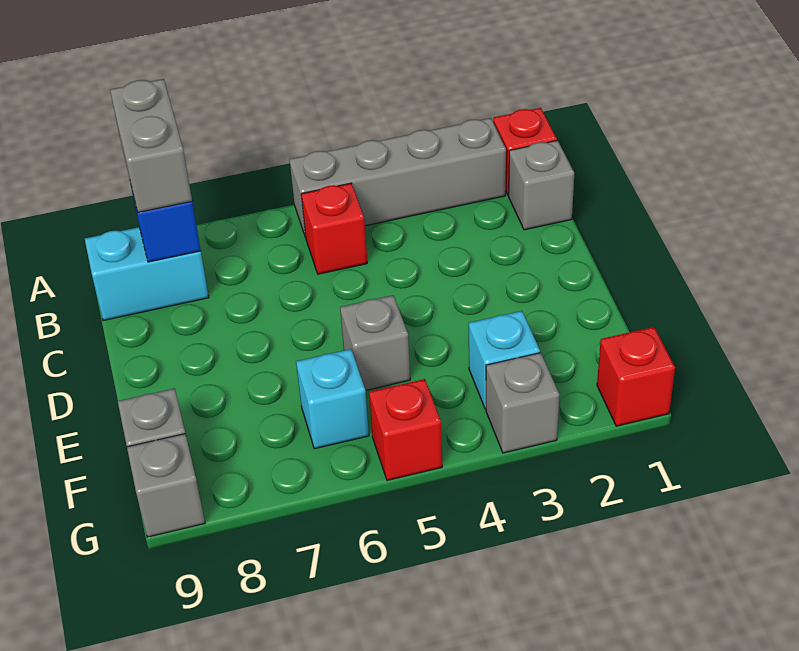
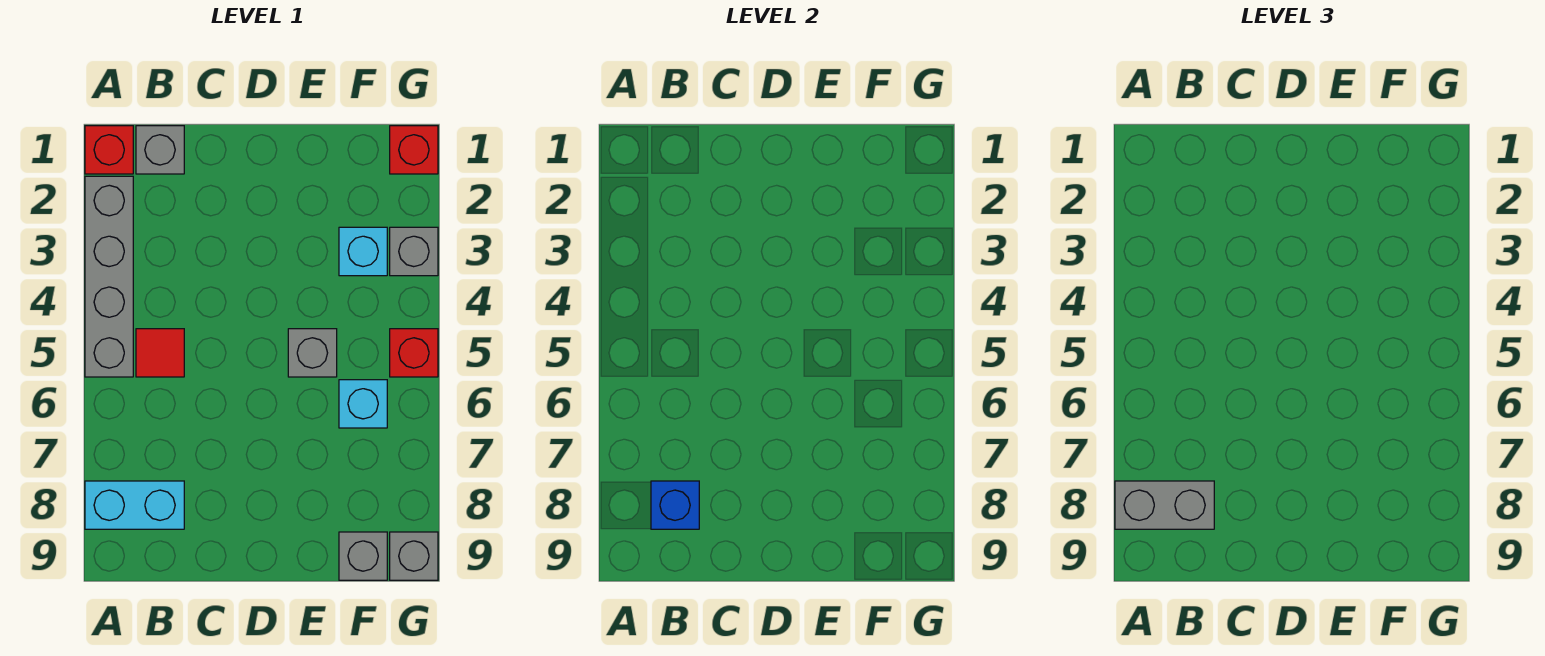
red brick B5 level 1 -> red tile B5 level 1
cyan brick B8:B9 level 1 -> cyan brick A8:B8 level 1

